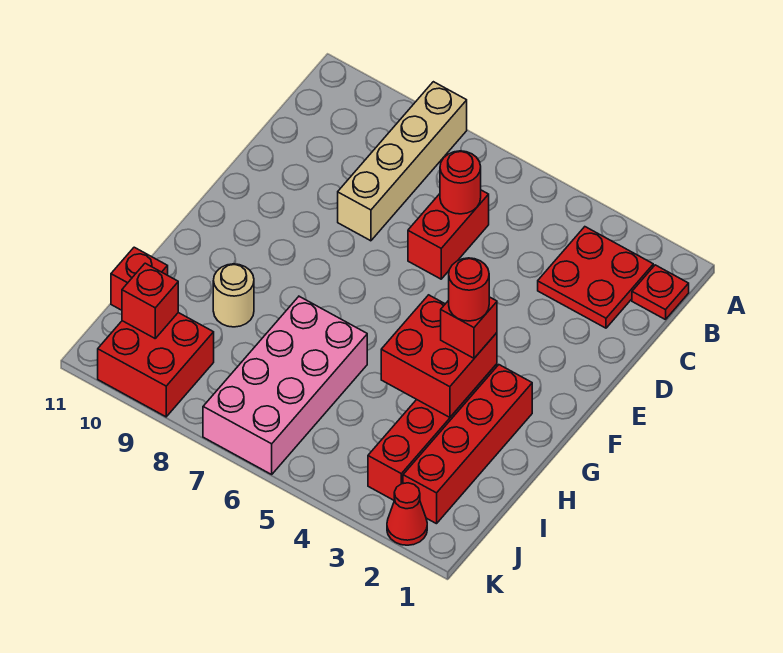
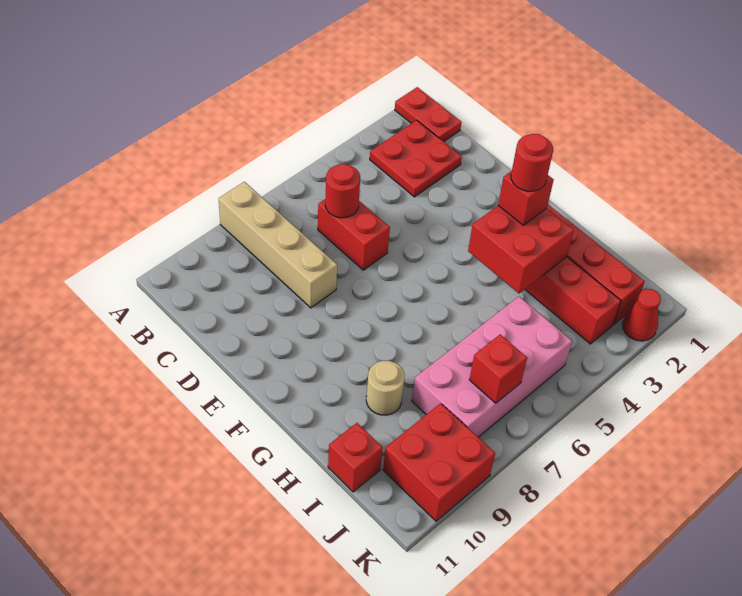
red plate B1 level 1 -> red plate A1:B1 level 1
pink brick H6:K7 level 1 -> pink brick I5:J8 level 1
red brick J10 level 2 -> red brick J7 level 2

